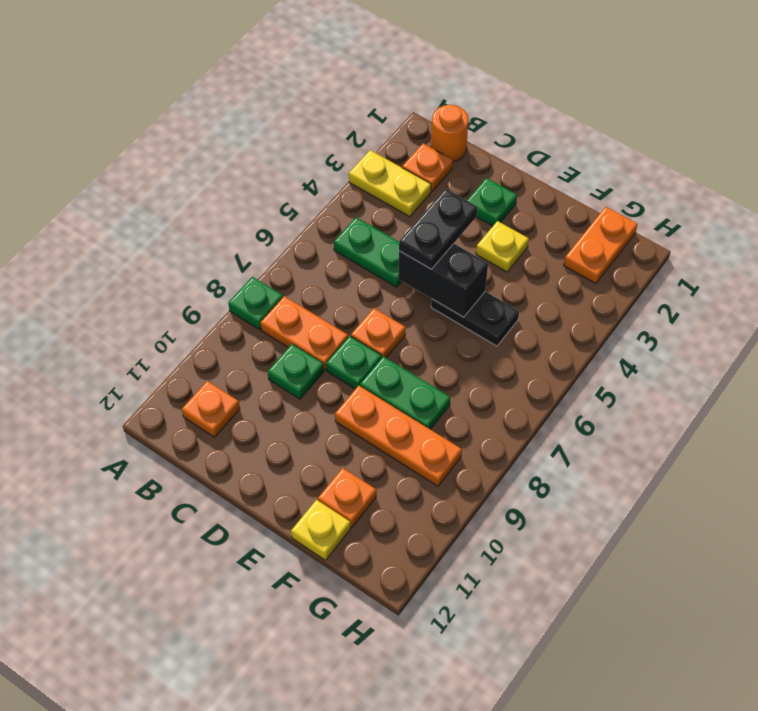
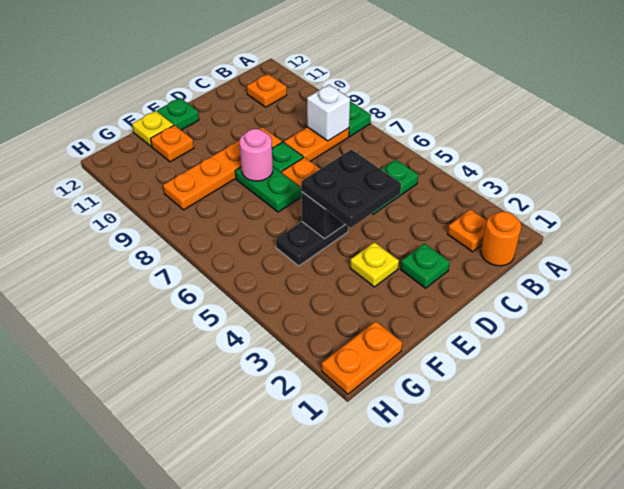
yellow plate A3:B3 level 1 -> none
none -> white brick B8 level 2
green plate C9 level 1 -> green plate E12 level 1
black plate D4:D5 level 3 -> black plate D4:E5 level 3
green plate E8:F8 level 1 -> green plate E7:E8 level 1
none -> pink round brick E8 level 2
orange plate E9:G9 level 1 -> orange plate D9:G9 level 1
orange plate G1:G2 level 1 -> orange plate G1:H1 level 1

